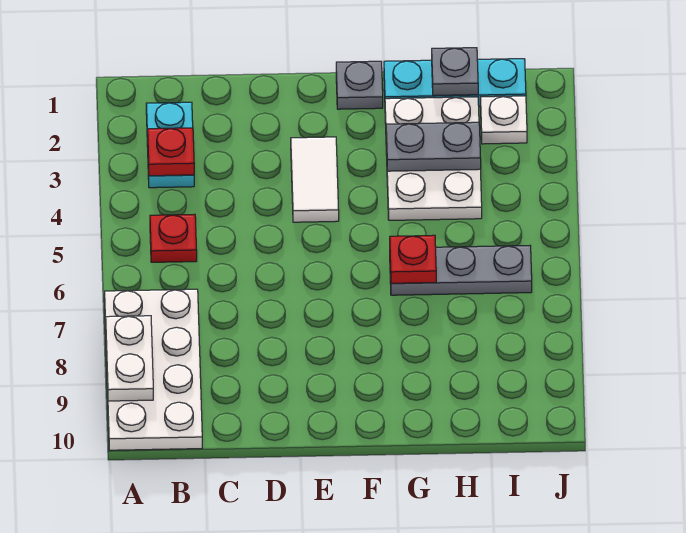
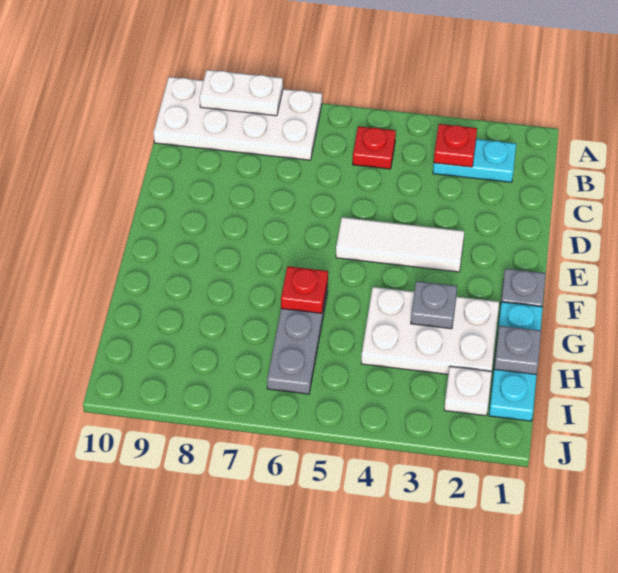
white tile E3:E4 level 1 -> white tile E3:E5 level 1
grey plate G3:H3 level 2 -> grey plate G3 level 2

